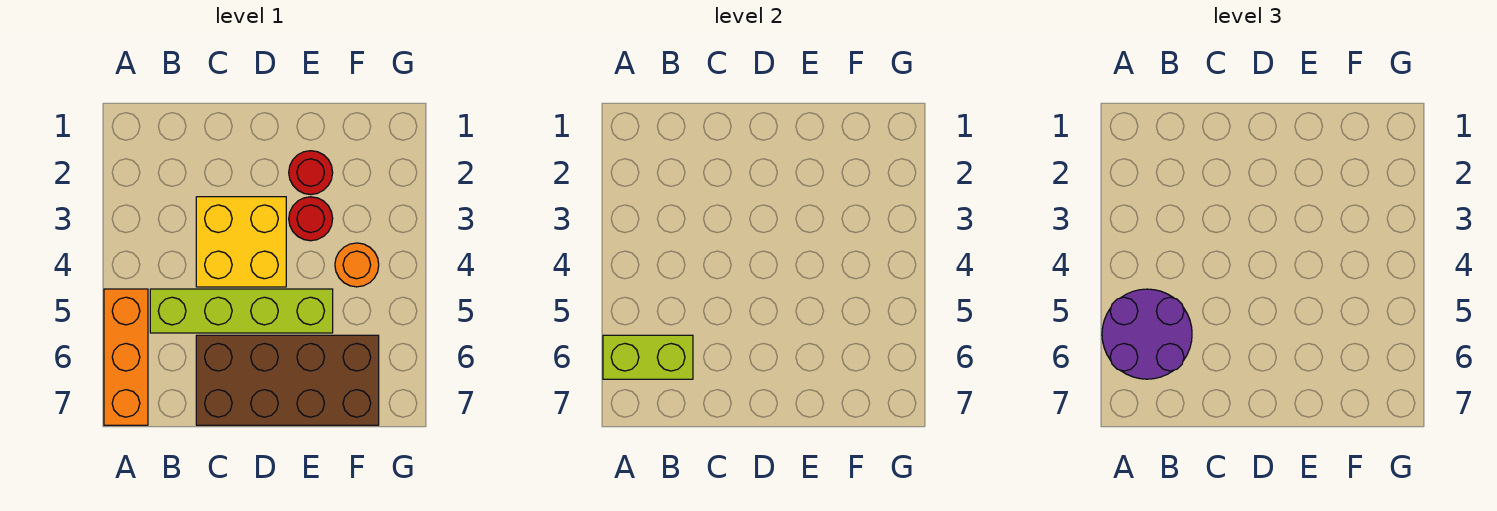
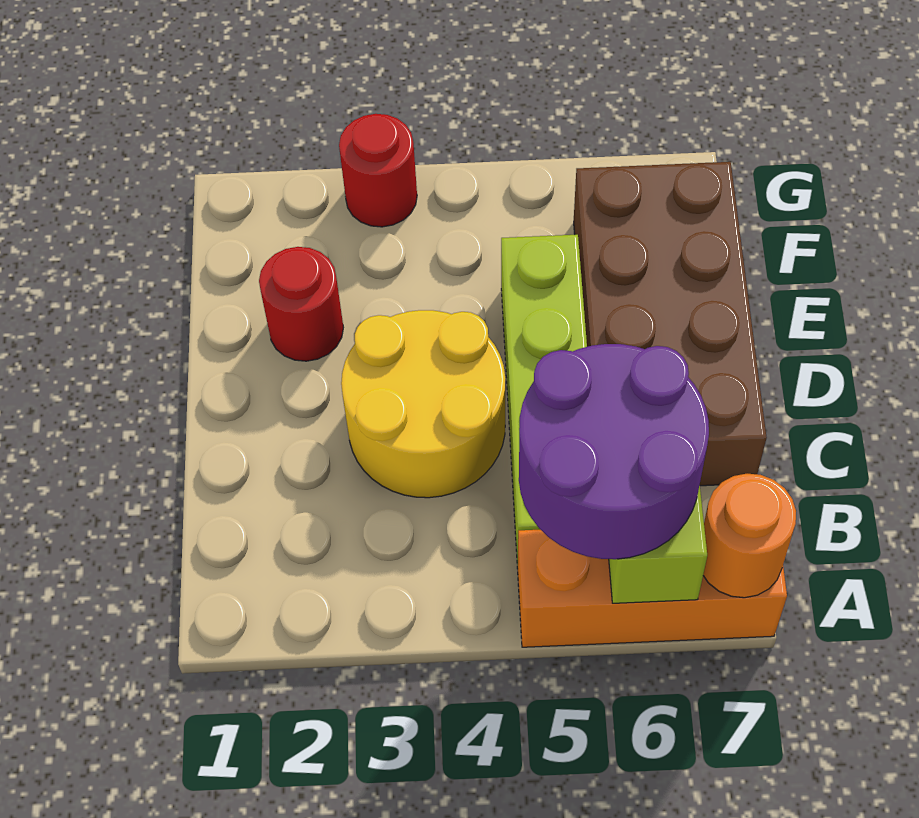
yellow brick C3:D4 level 1 -> yellow round brick C3:D4 level 1
red round brick E3 level 1 -> red round brick G3 level 1
orange round brick F4 level 1 -> orange round brick A7 level 2

